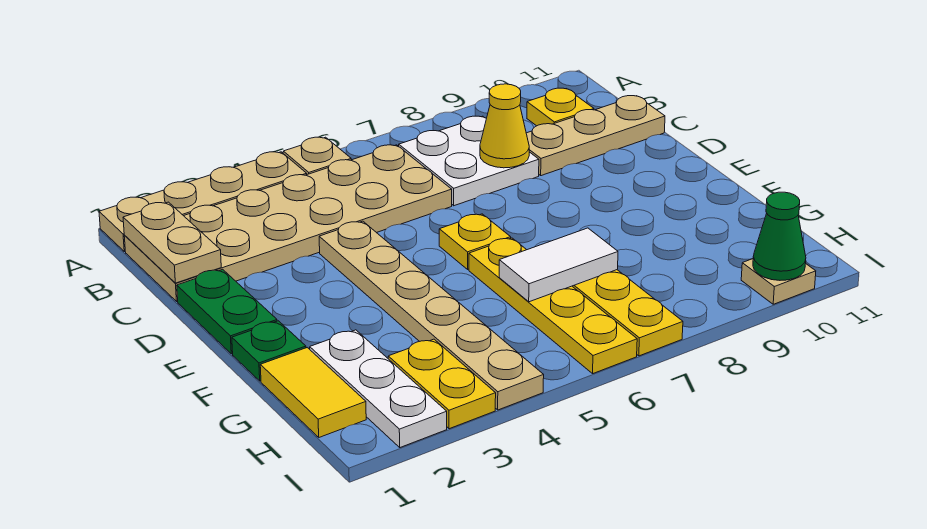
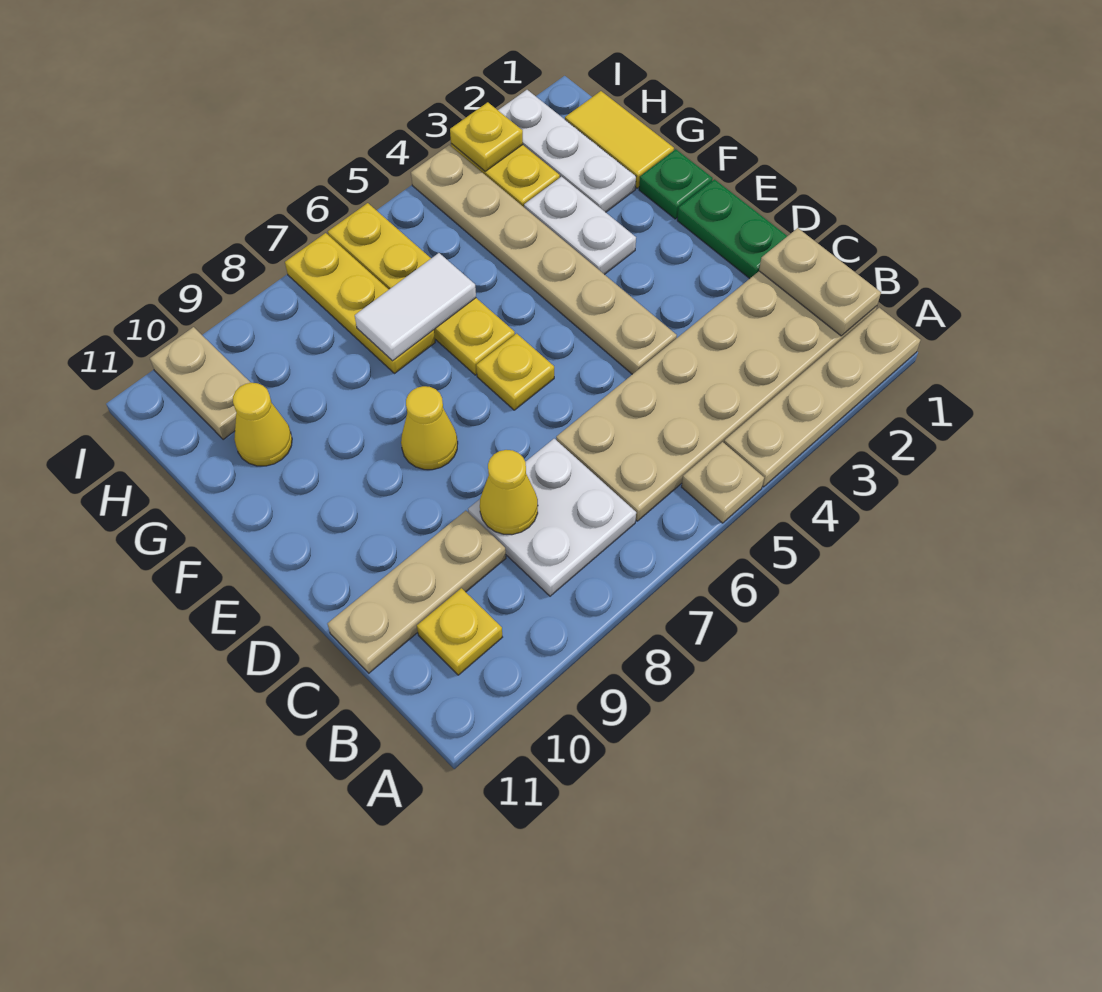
none -> yellow cone E8 level 1
none -> white plate F3:G3 level 1
none -> yellow cone G10 level 1
none -> yellow plate I3 level 2
tan plate I10 level 1 -> tan plate H10:I10 level 1
green cone I10 level 2 -> none

